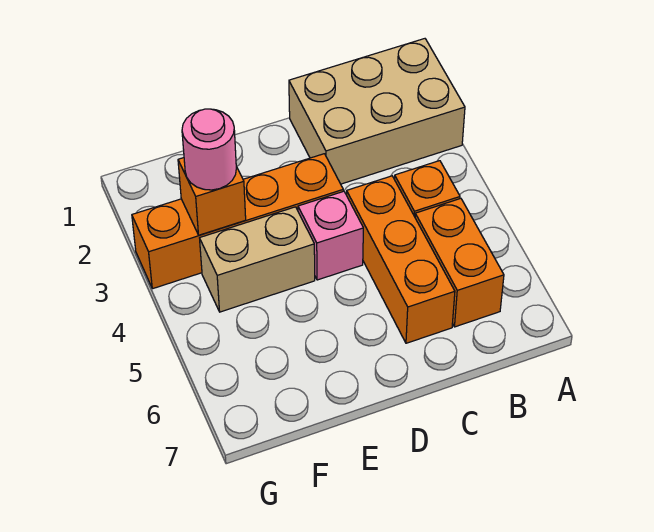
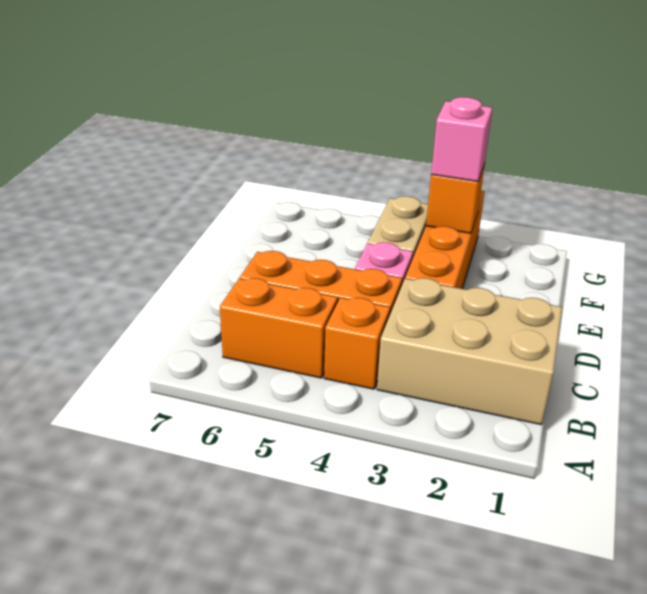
tan brick A1:C2 level 1 -> tan brick B1:C3 level 1
pink round brick F3 level 3 -> pink brick F3 level 3

